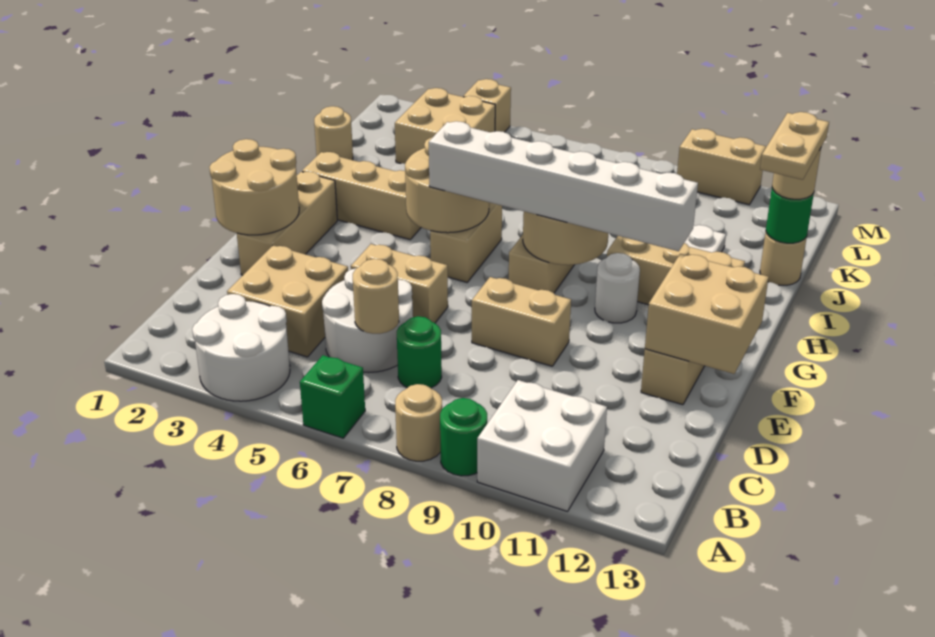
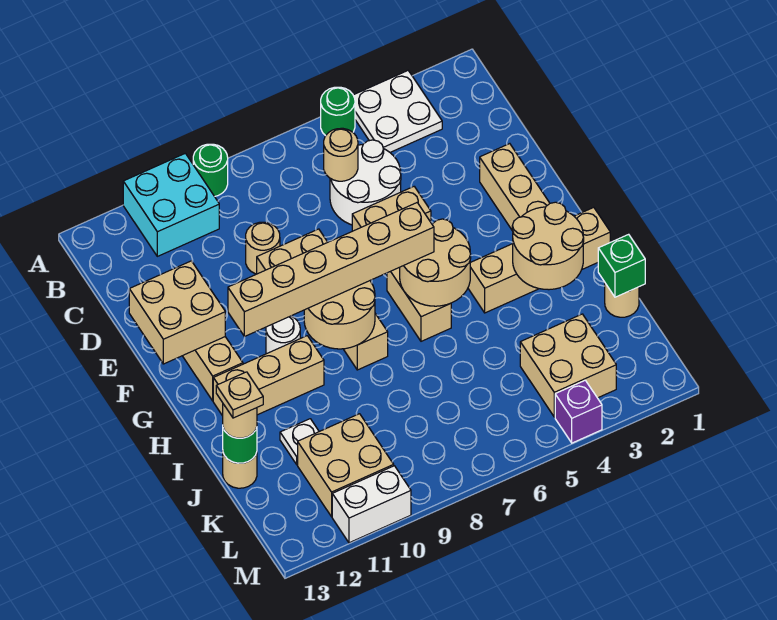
white round brick A3:B4 level 1 -> white plate A3:B4 level 1
green brick A6 level 1 -> green brick J1 level 2
tan round brick A8 level 1 -> tan round brick D9 level 1
white brick A10:B11 level 1 -> cyan brick A10:B11 level 1
tan brick C3:D4 level 1 -> tan brick K10:L11 level 1
green round brick C7 level 1 -> green round brick A5 level 1
tan round brick E1:F2 level 2 -> tan round brick H2:I3 level 2
white brick G6:G11 level 3 -> tan brick G6:G11 level 3
tan brick H2:H4 level 1 -> tan brick H1:H4 level 1
tan plate I13:J13 level 4 -> tan plate J13 level 4
tan brick M4 level 1 -> purple brick M4 level 1
tan brick M10:M11 level 1 -> white brick M10:M11 level 1

